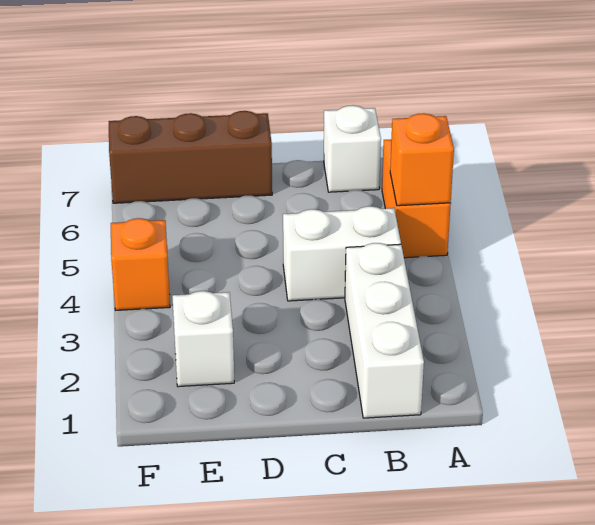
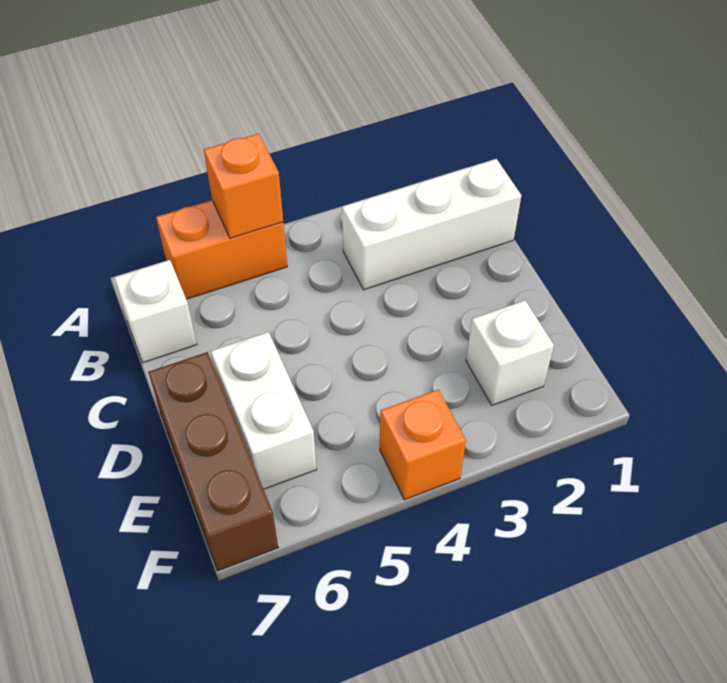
white brick B4:C4 level 1 -> white brick D6:E6 level 1

